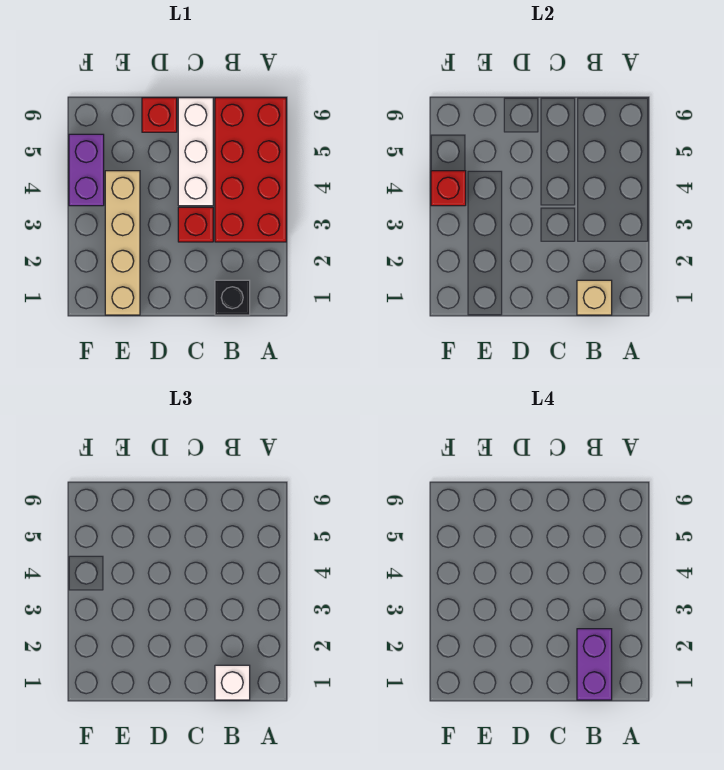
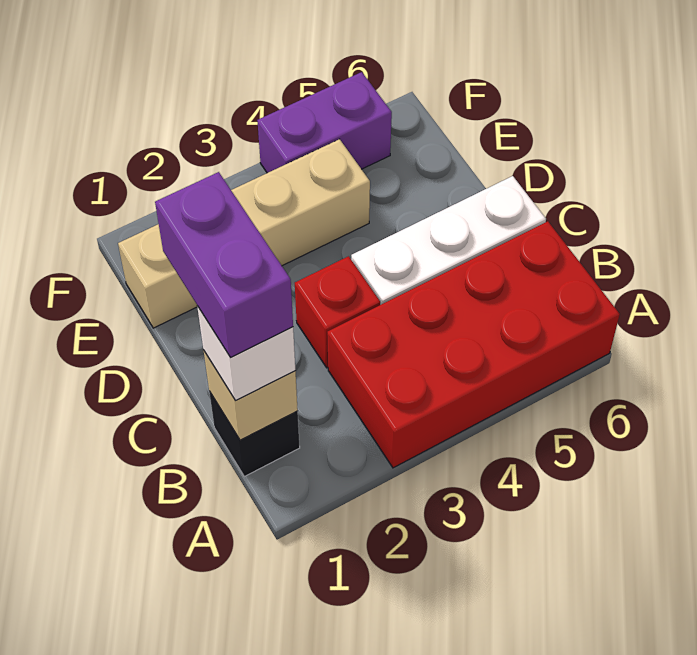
purple brick B1:B2 level 4 -> purple brick B1:C1 level 4
red brick D6 level 1 -> none
red brick F4 level 2 -> none

